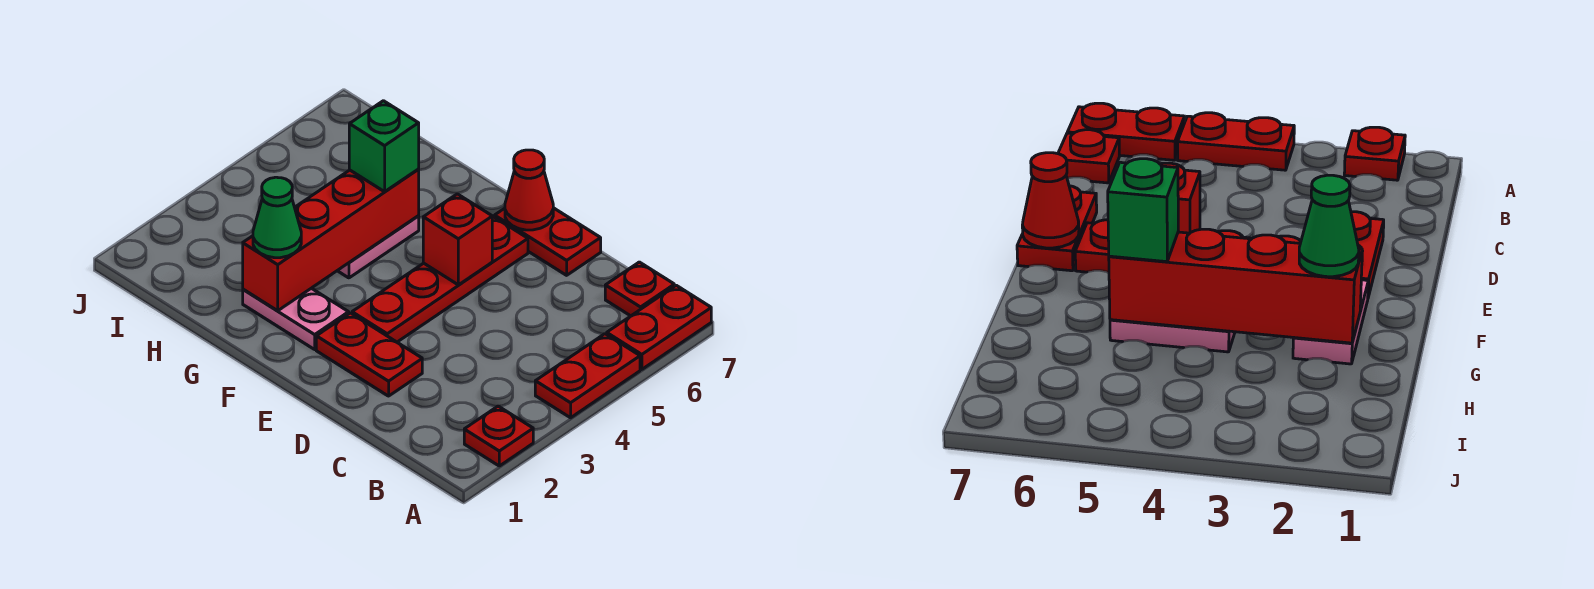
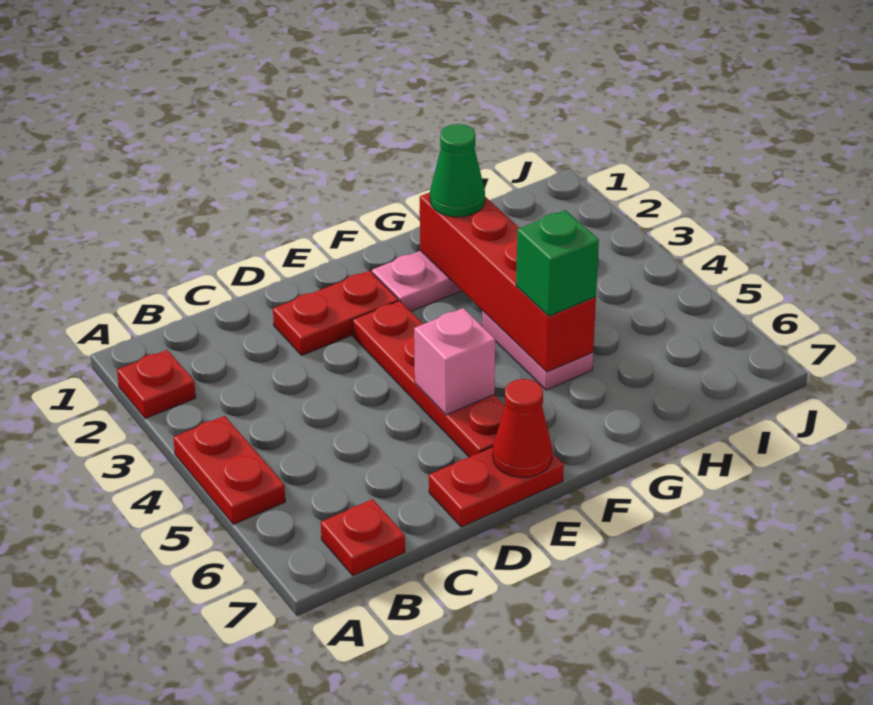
red plate A6:A7 level 1 -> none
red brick E5 level 2 -> pink brick E5 level 2

